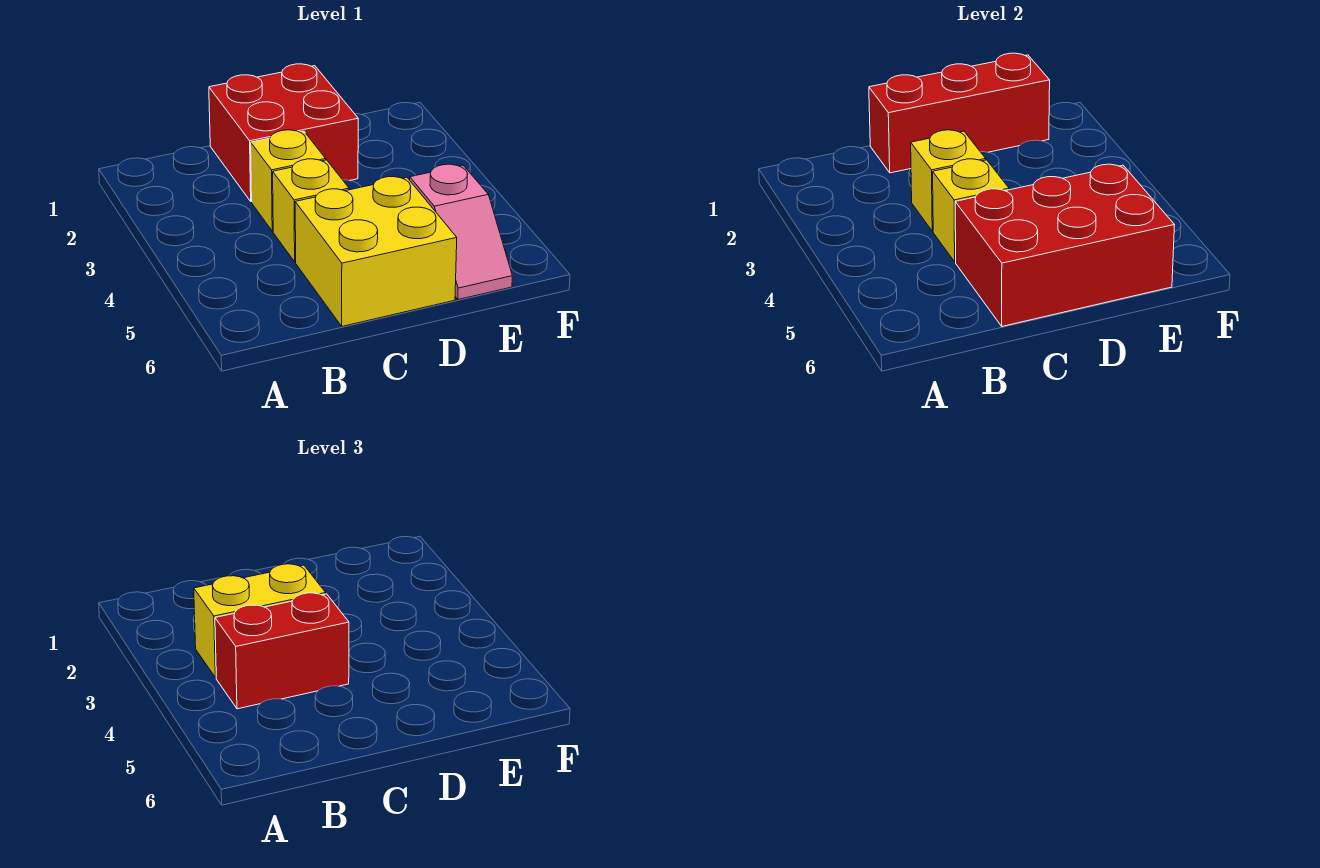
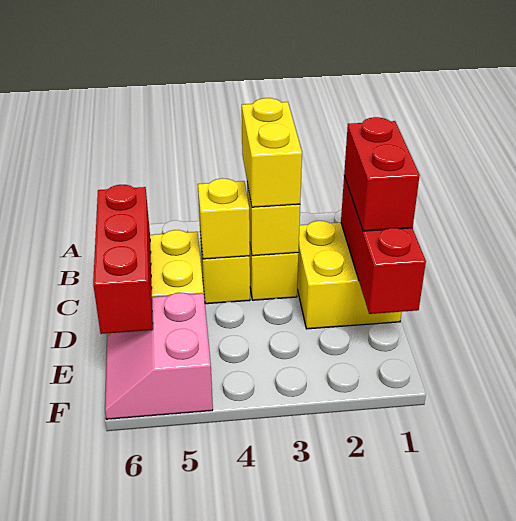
red brick B4:C4 level 3 -> red brick C1:D1 level 3
red brick C1:D2 level 1 -> yellow brick C1:D2 level 1
red brick C5:E6 level 2 -> red brick C6:E6 level 2
pink slope E5:E6 level 1 top 5 -> pink slope E5:F6 level 1 top 5

